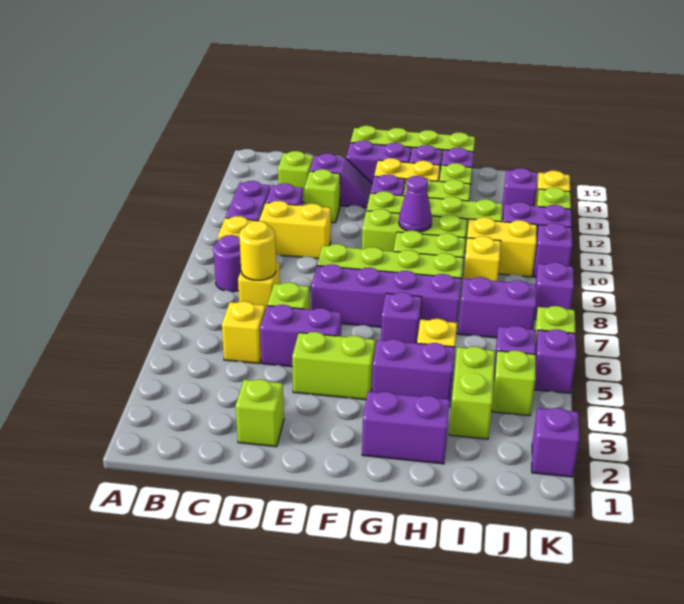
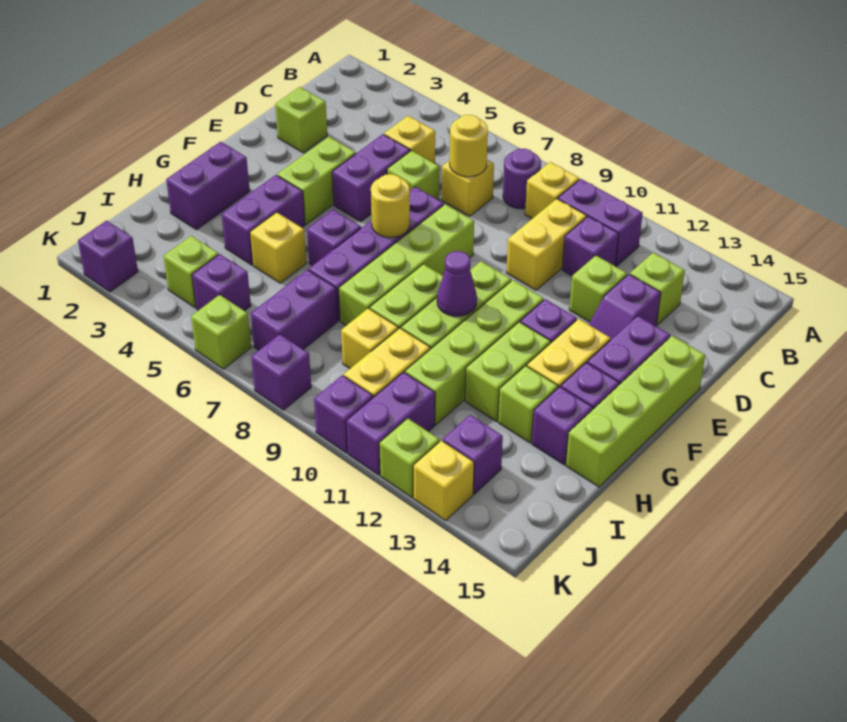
none -> yellow round brick F7 level 2
lime brick I3:I4 level 1 -> none
purple brick K5 level 1 -> none

